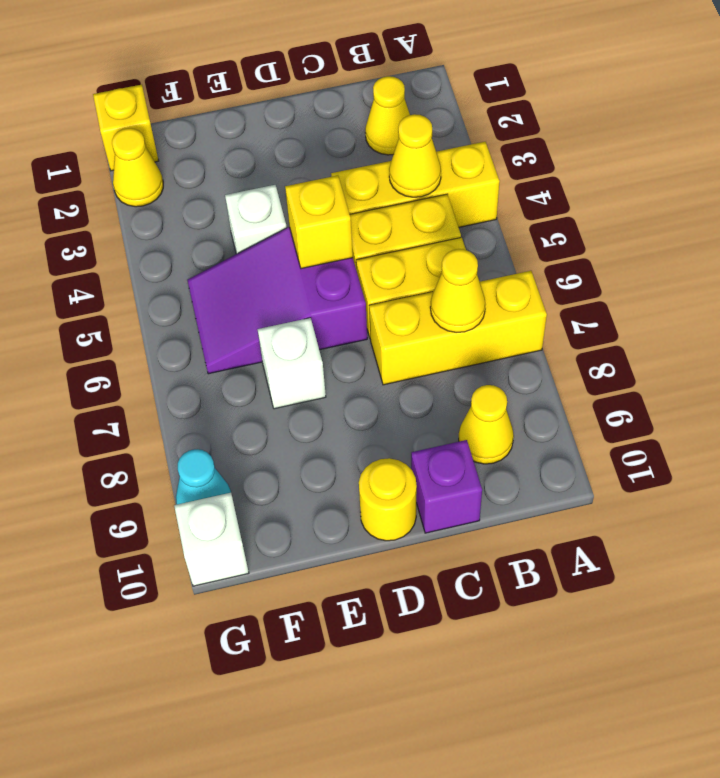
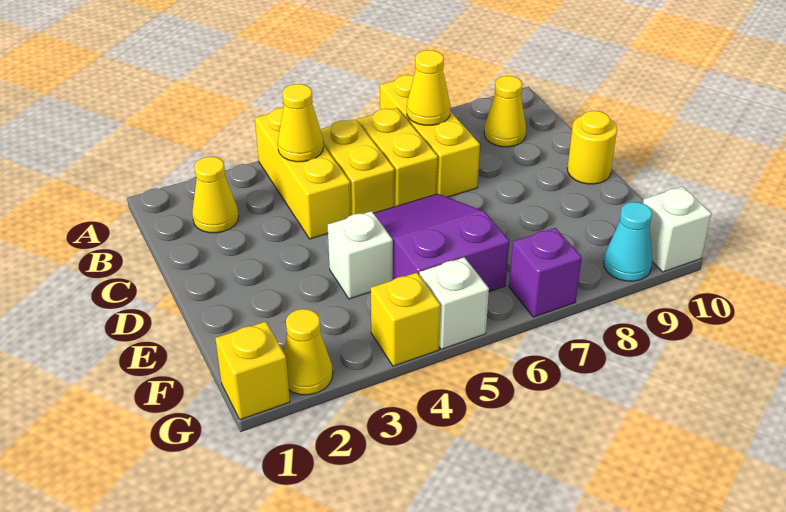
purple brick C10 level 1 -> purple brick G7 level 1
purple slope D5:F6 level 1 top D -> purple slope D5:F6 level 1 top F
yellow brick D5 level 2 -> yellow brick G4 level 1
white brick E7 level 1 -> white brick G5 level 1

